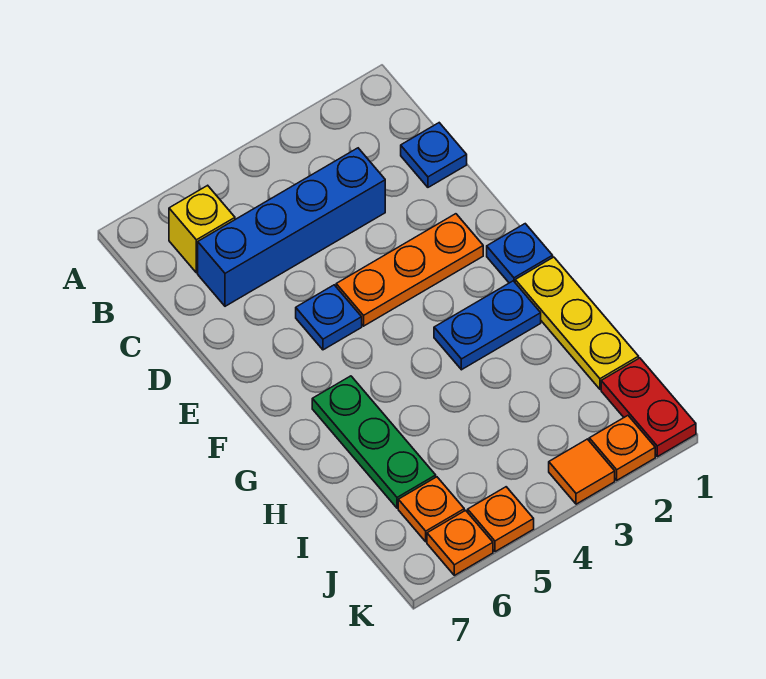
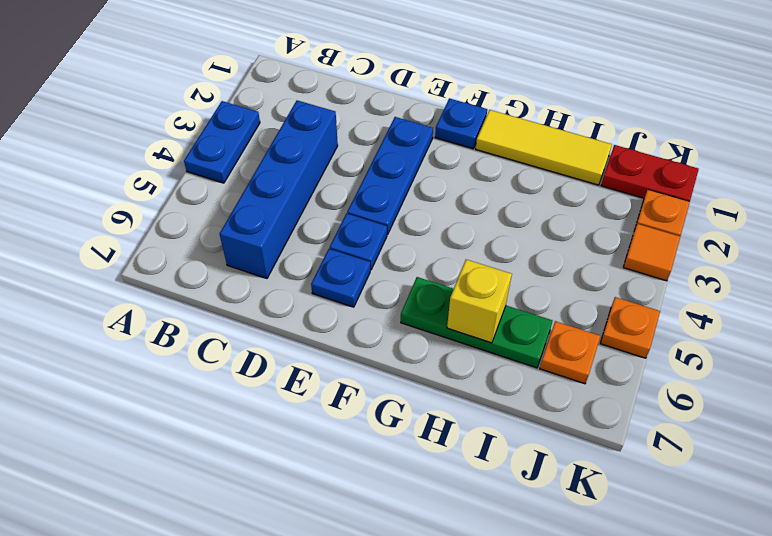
yellow brick B6 level 1 -> yellow brick H6 level 2
blue plate C1 level 1 -> blue plate E6 level 1
orange plate E2:E4 level 1 -> blue plate E2:E4 level 1
yellow plate G1:I1 level 1 -> yellow tile G1:I1 level 1
blue plate G2:G3 level 1 -> blue plate A3:A4 level 1
orange plate K6 level 1 -> none

